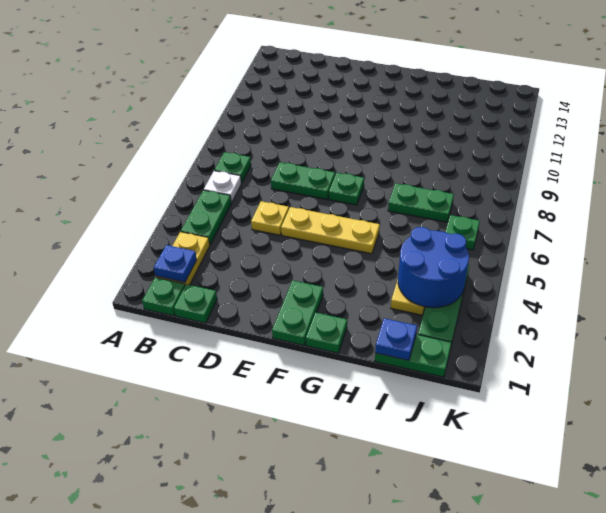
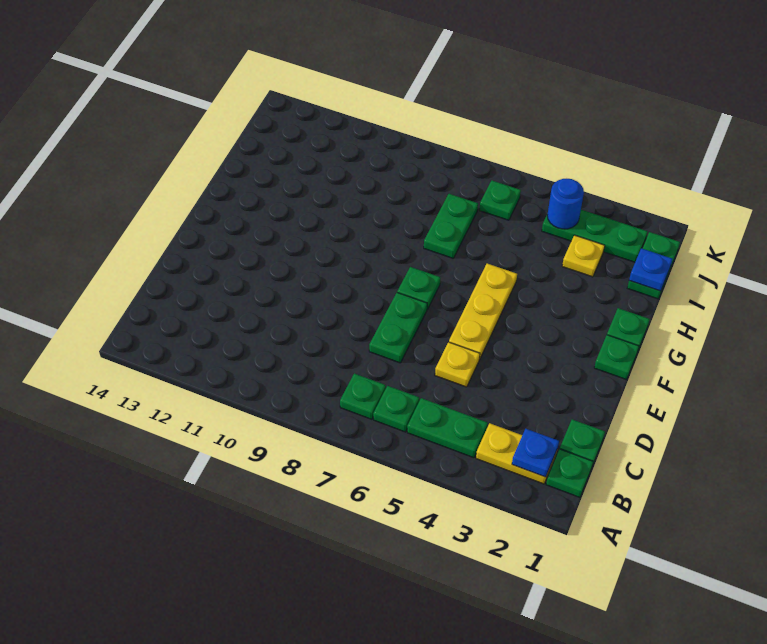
white plate B6 level 1 -> green plate B6 level 1
green plate F1:F2 level 1 -> green plate F1 level 1
blue round brick I3:J4 level 2 -> blue round brick J4 level 2

